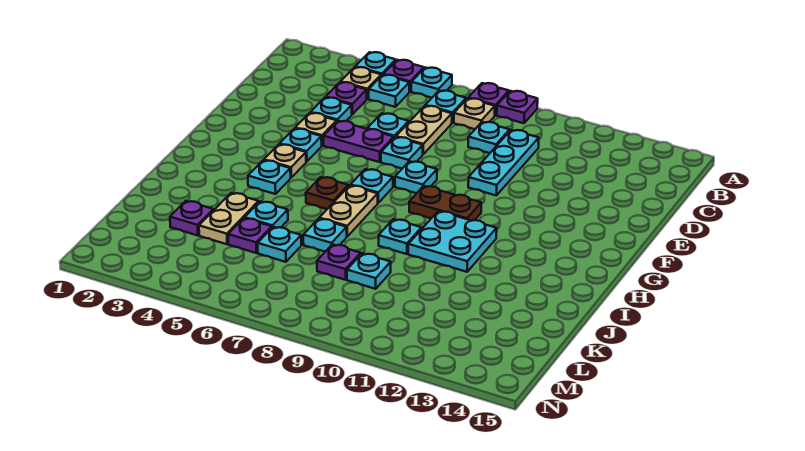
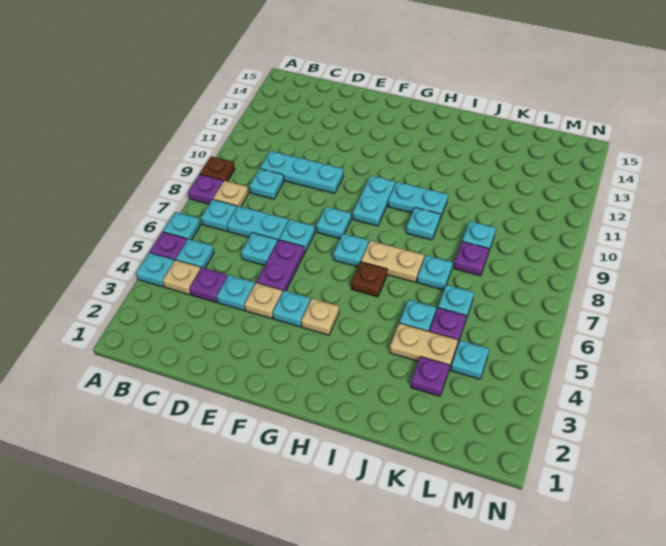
purple plate A9 level 1 -> brown plate A9 level 1
tan plate C7:D7 level 1 -> cyan plate C7:D7 level 1
brown plate G9:G10 level 1 -> cyan plate G9:G10 level 1
cyan plate H4 level 1 -> cyan plate L4 level 1
cyan plate H10:I11 level 1 -> cyan plate H10:I10 level 1

